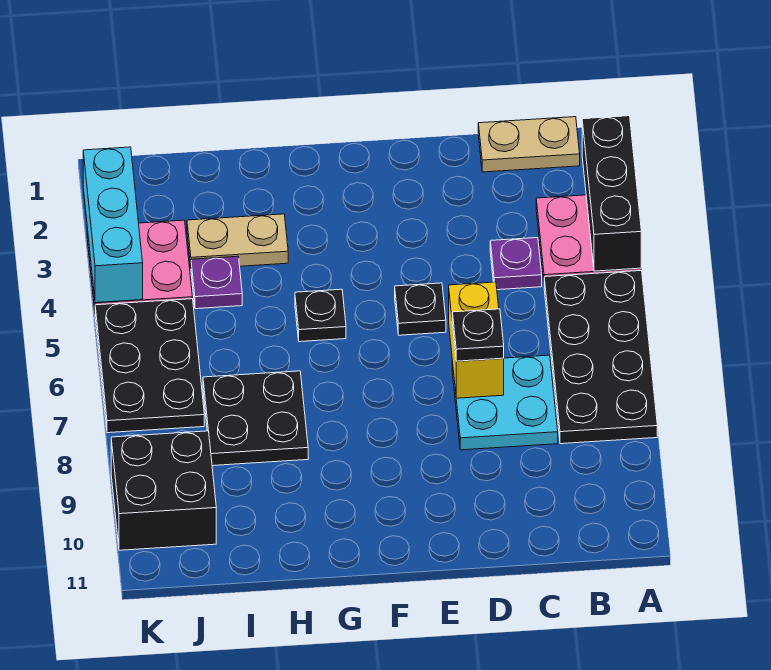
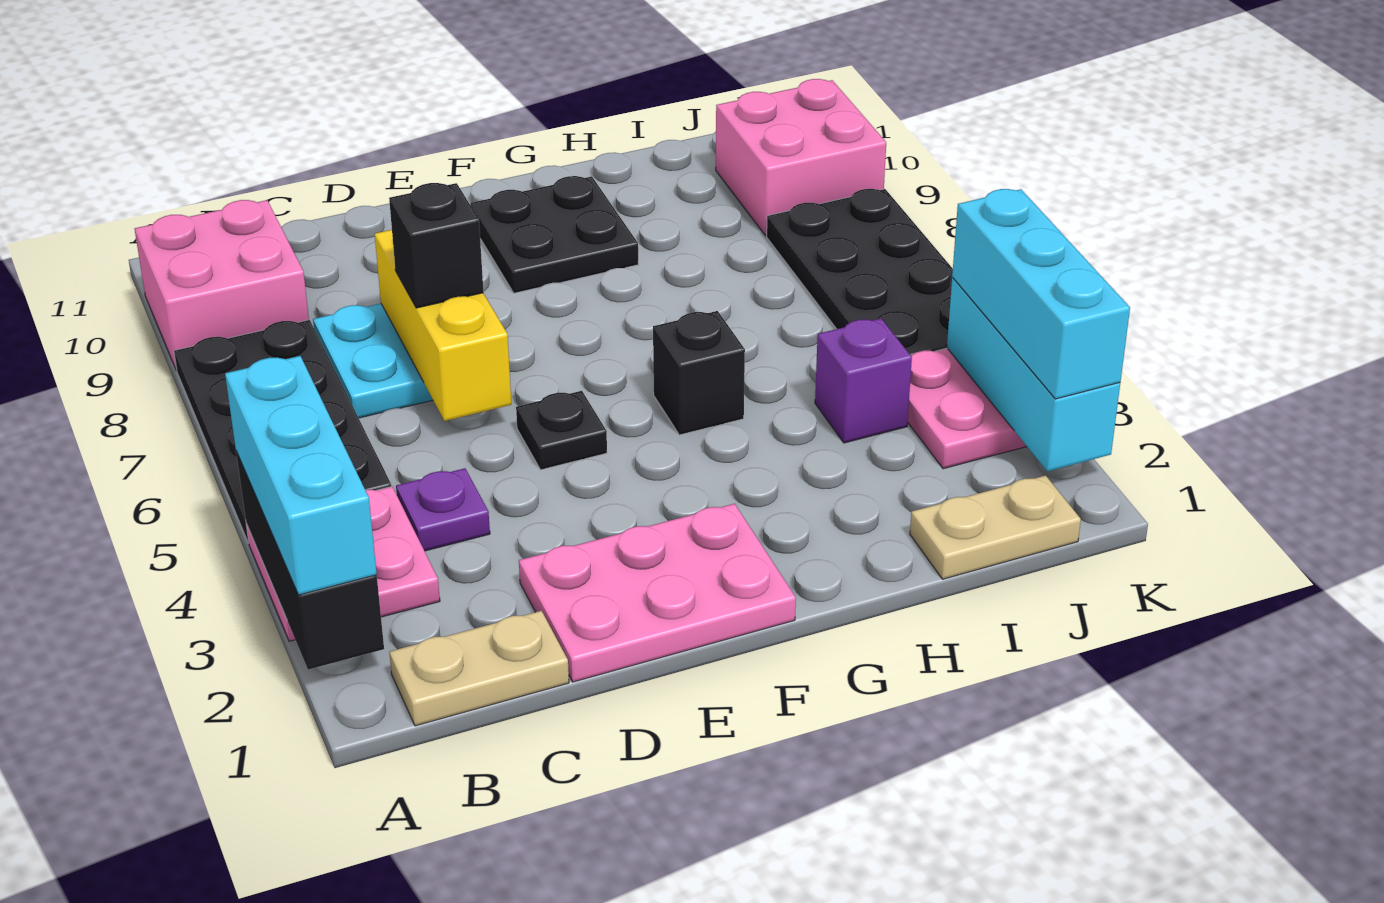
none -> cyan brick A2:A4 level 3
none -> pink brick A9:B10 level 1
none -> pink plate D1:F2 level 1
yellow brick D6:D7 level 2 -> yellow brick D6:D8 level 2
black plate D7 level 3 -> black brick D7 level 3
black plate G5 level 1 -> black brick G5 level 1
tan plate H3:I3 level 1 -> tan plate I1:J1 level 1
black plate H7:I8 level 1 -> black plate F9:G10 level 1
purple plate I4 level 1 -> purple brick I4 level 1
black plate J5:K7 level 1 -> black plate J5:K8 level 1
black brick J9:K10 level 1 -> pink brick J9:K10 level 1
none -> cyan brick K2:K4 level 3

